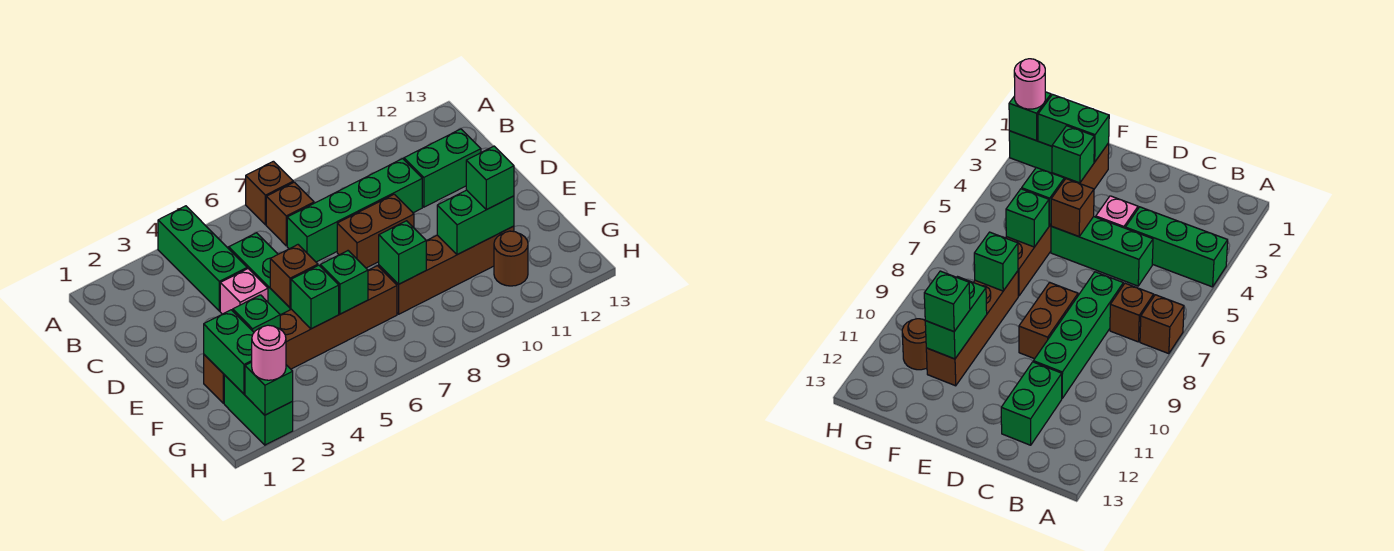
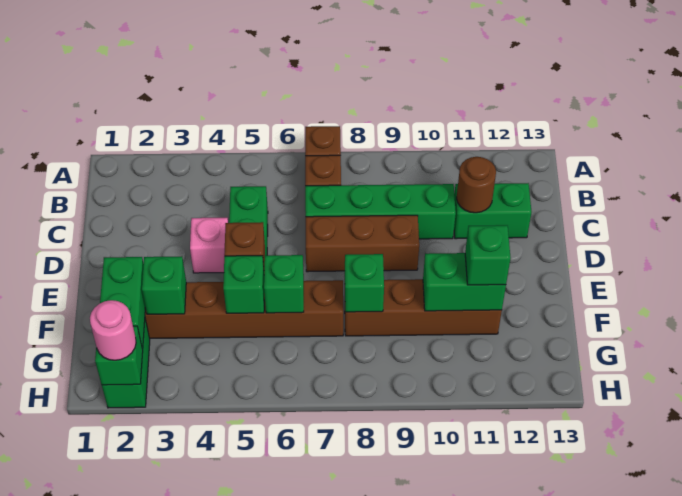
green brick A4:C4 level 1 -> none
brown brick D8:D9 level 1 -> brown brick D7:D9 level 1
brown round brick G11 level 1 -> brown round brick C11 level 2

